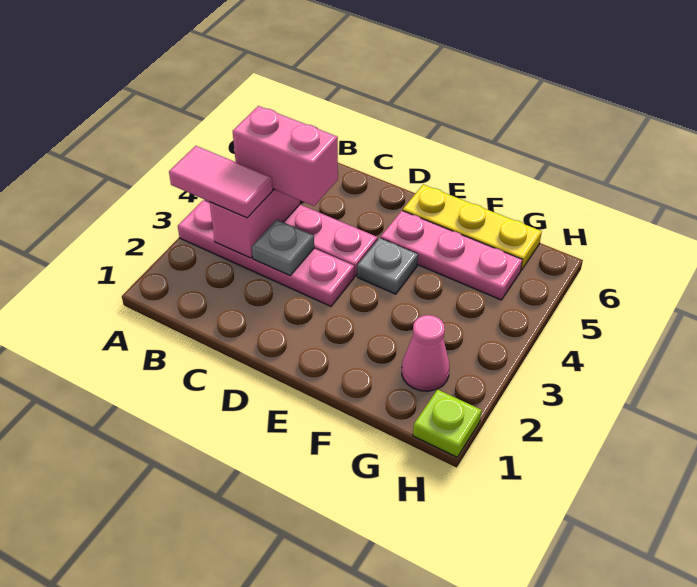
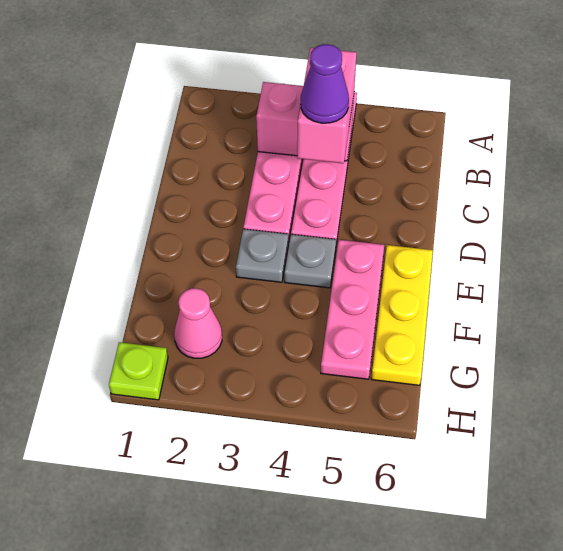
pink tile A3:B3 level 3 -> none
grey plate C3 level 2 -> grey plate E3 level 1
none -> purple cone C4 level 4

